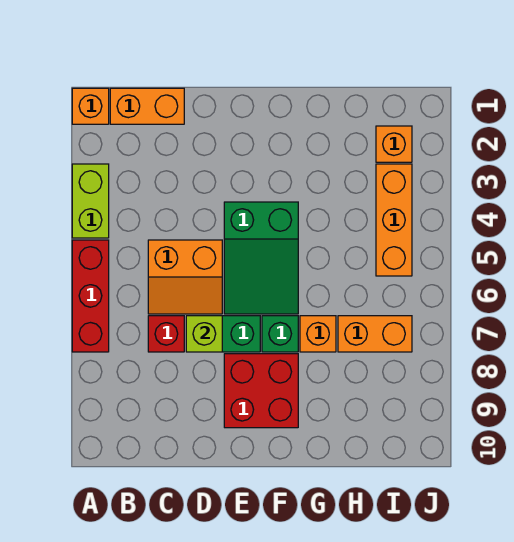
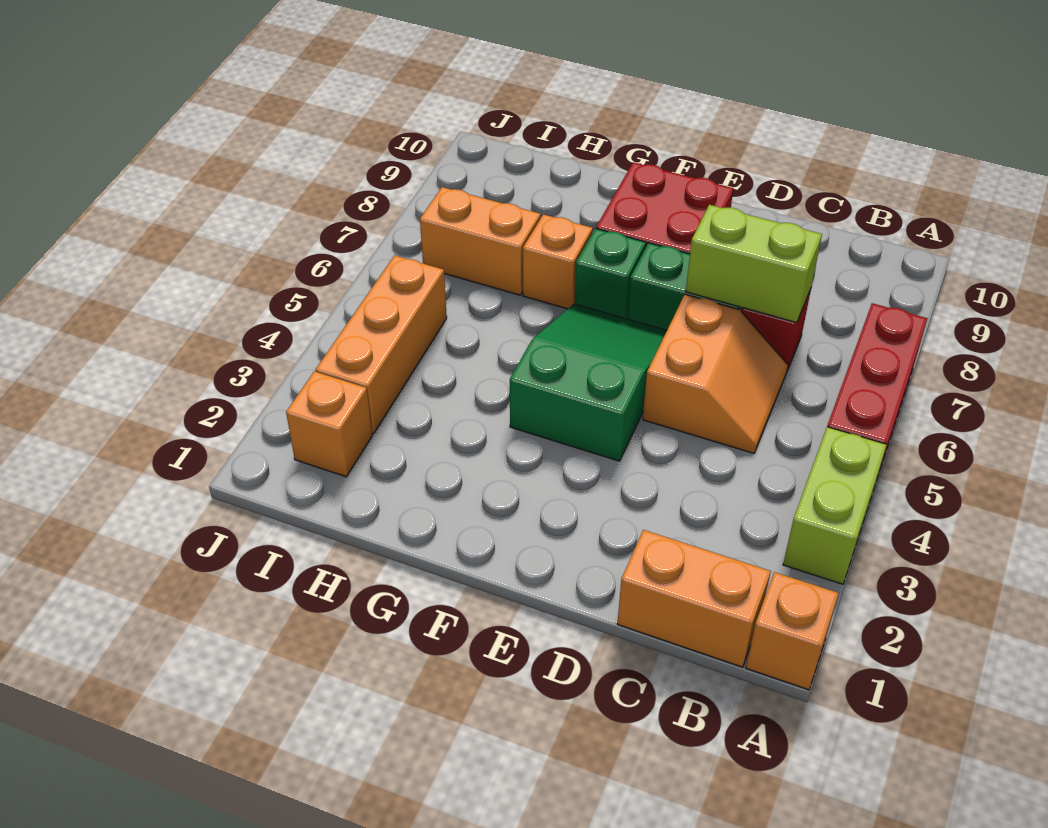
orange slope C5:D6 level 1 top 5 -> orange slope C5:D6 level 1 top D
lime brick D7 level 2 -> lime brick C7:D7 level 2

